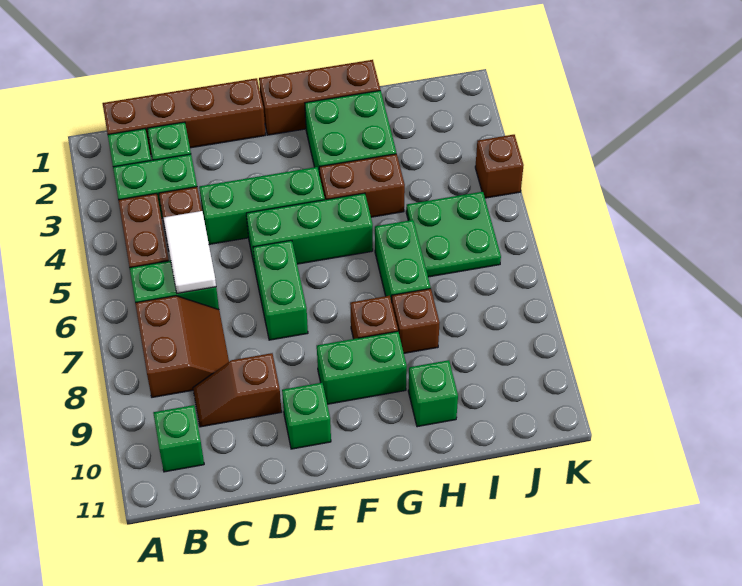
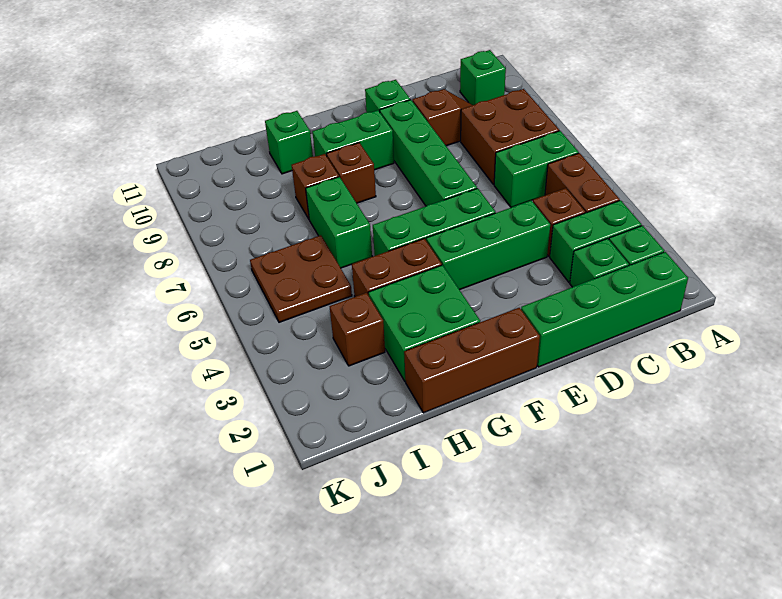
brown brick B1:E1 level 1 -> green brick B1:E1 level 1
brown slope B7:C8 level 1 top B -> brown brick B7:C8 level 1
white tile C5:C6 level 2 -> none
green brick E6:E7 level 1 -> green brick E6:E9 level 1
green plate I5:J6 level 1 -> brown plate I5:J6 level 1
brown brick K4 level 1 -> brown brick I3 level 1

